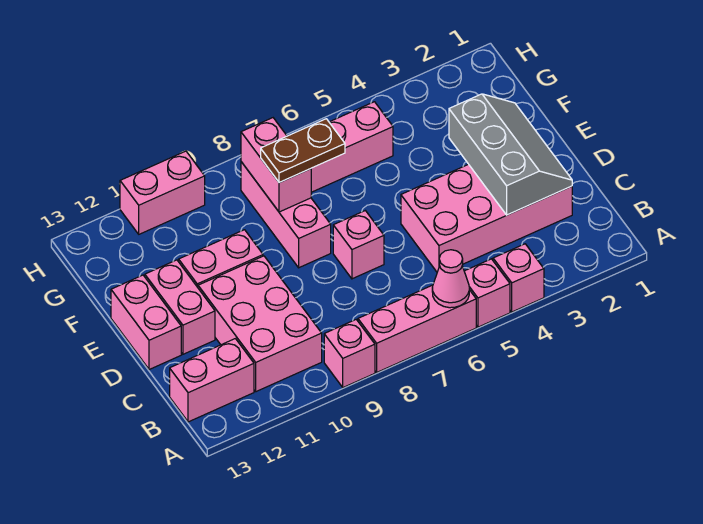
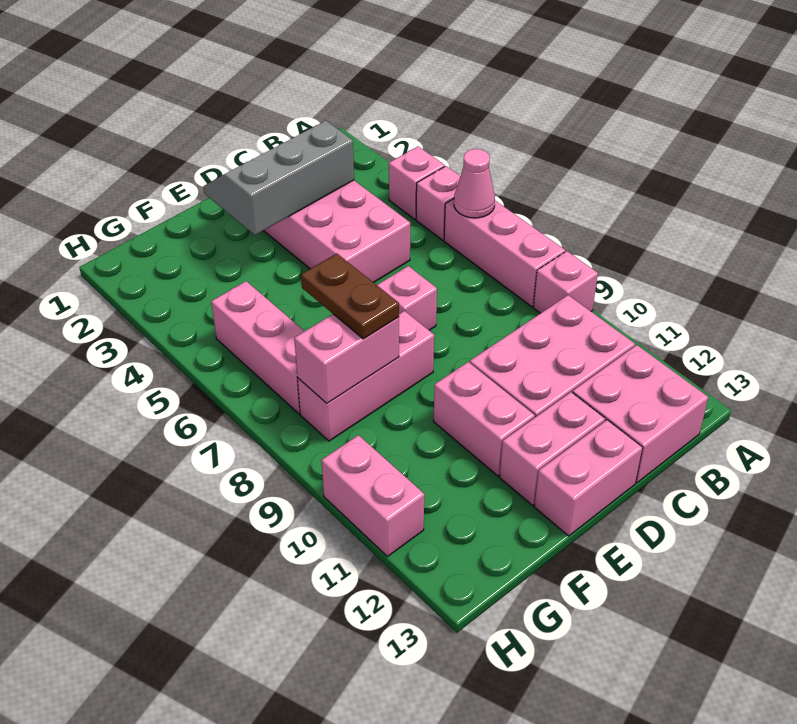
pink brick B12:B13 level 1 -> pink brick B12:C13 level 1

